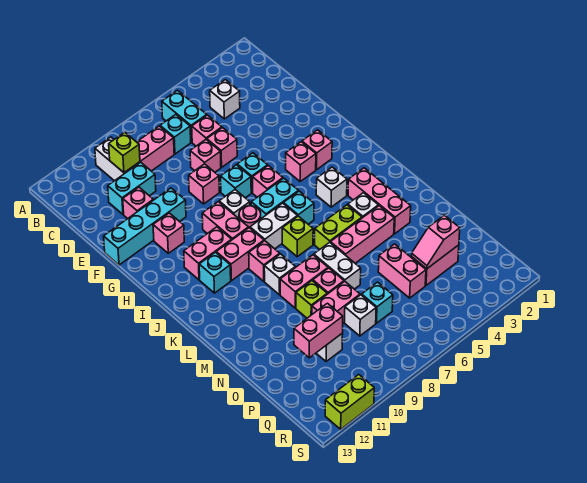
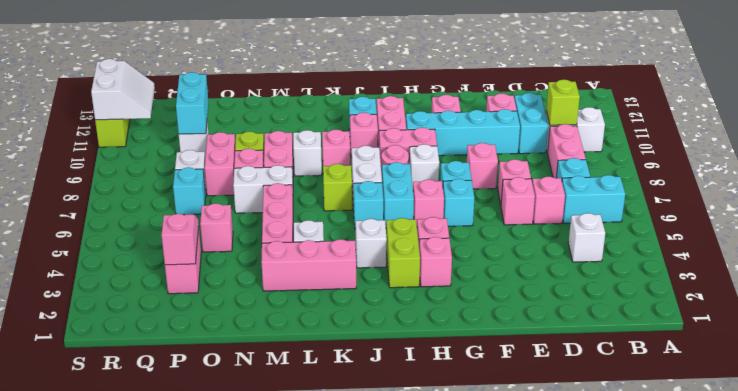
cyan brick F10:F13 level 1 -> cyan brick E10:H10 level 1
pink brick J9:J10 level 1 -> pink brick J10 level 1
lime brick L5:L6 level 1 -> lime brick I3:I4 level 1
pink brick O5:P5 level 1 -> pink brick O5 level 1
pink brick P10:P11 level 2 -> cyan brick P10:P11 level 2
none -> white slope R11:S12 level 2 top S

